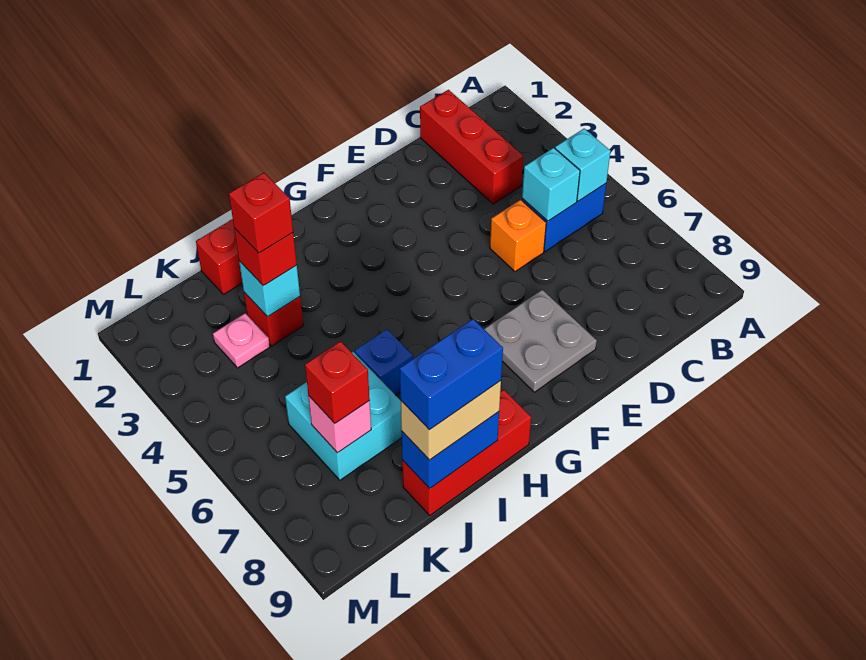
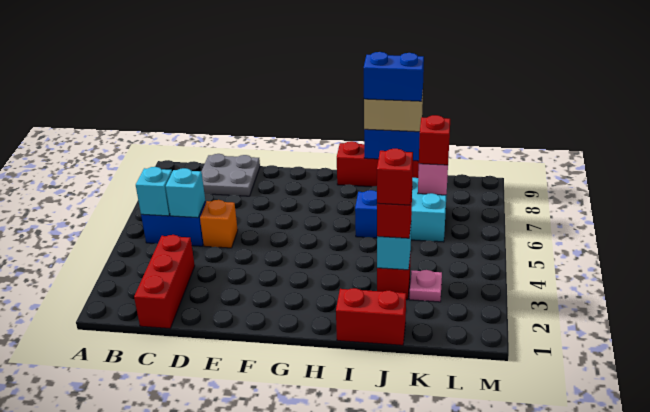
grey plate E7:F8 level 1 -> grey plate C8:D9 level 1

